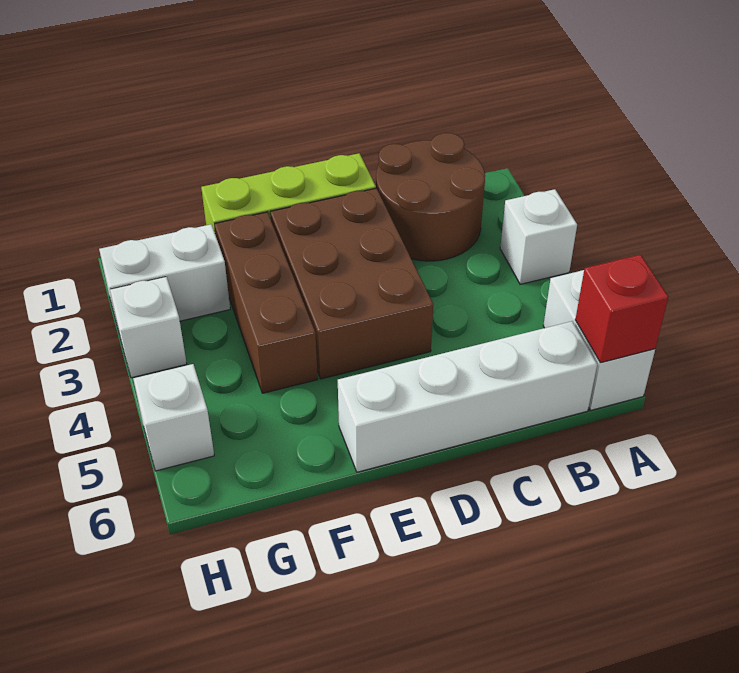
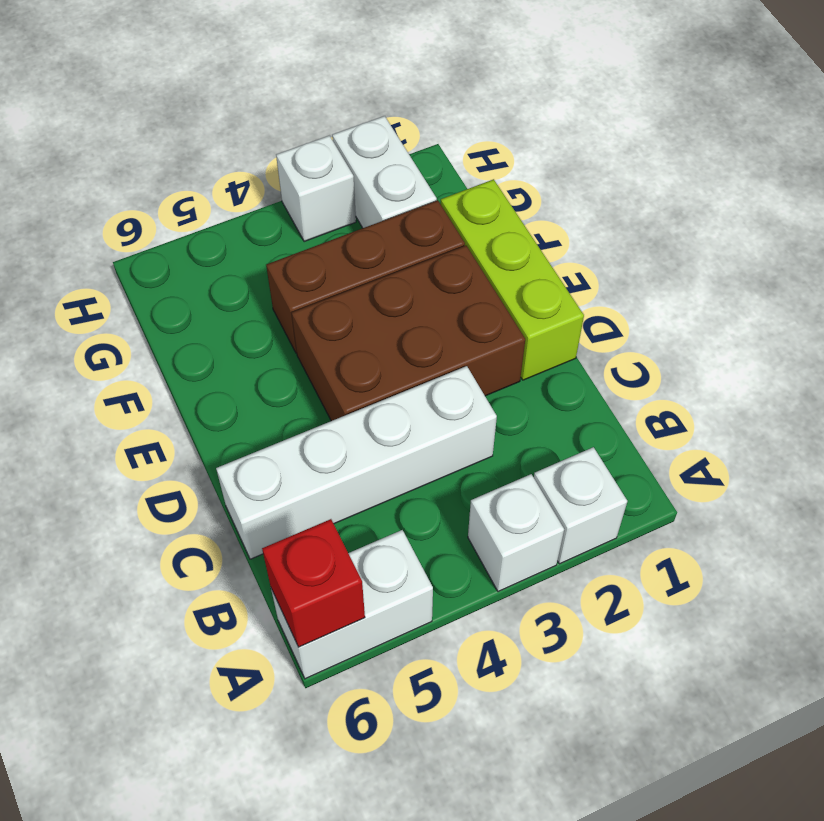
brown round brick B1:C2 level 1 -> none
white brick B6:E6 level 1 -> white brick C3:C6 level 1
white brick H5 level 1 -> white brick A2 level 1

